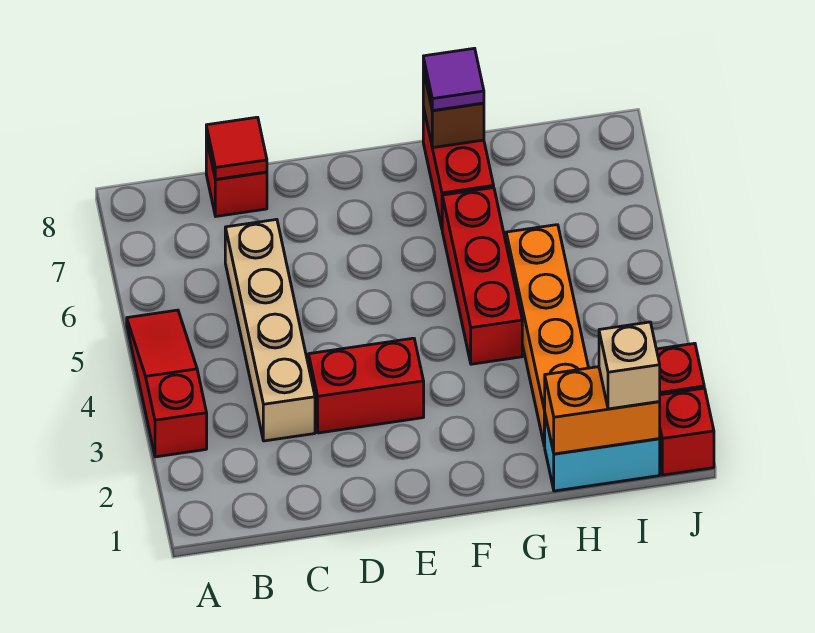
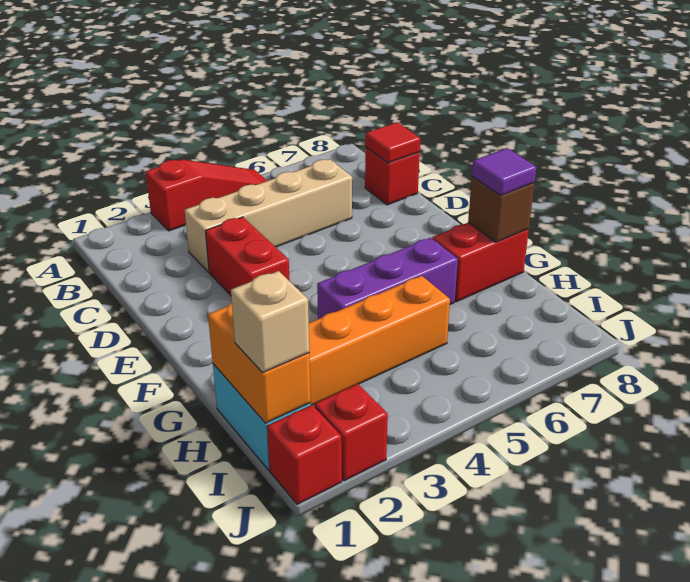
red brick G4:G6 level 1 -> purple brick G4:G6 level 1

